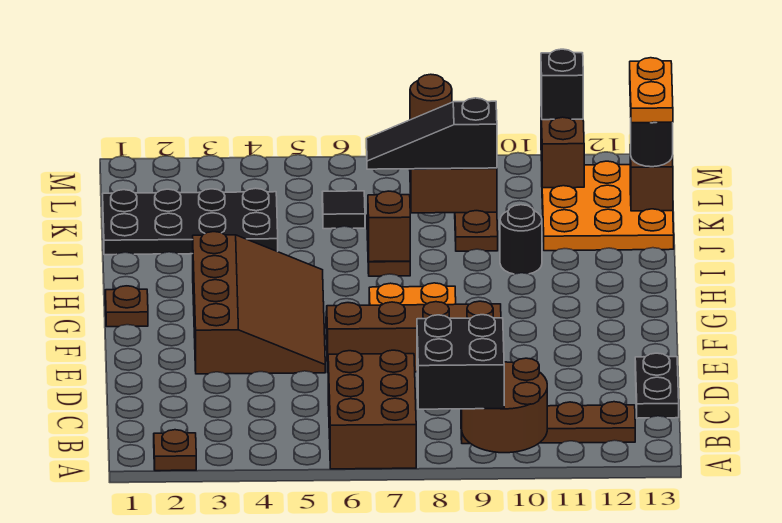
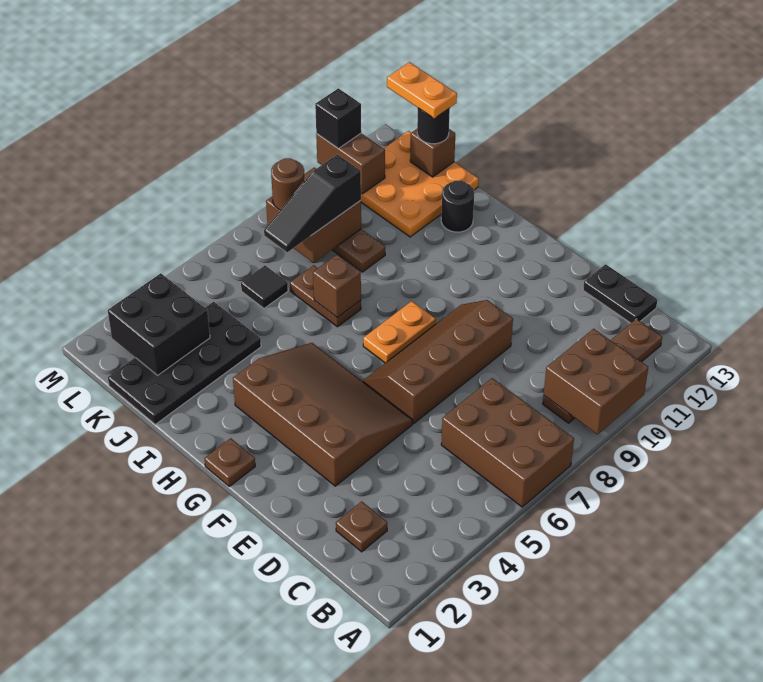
brown plate A2 level 1 -> brown plate C2 level 1
black brick A8:B9 level 3 -> black brick K2:L3 level 2
brown round brick A9:B10 level 2 -> brown brick A9:B10 level 2
black round brick I10 level 1 -> black round brick I12 level 1

